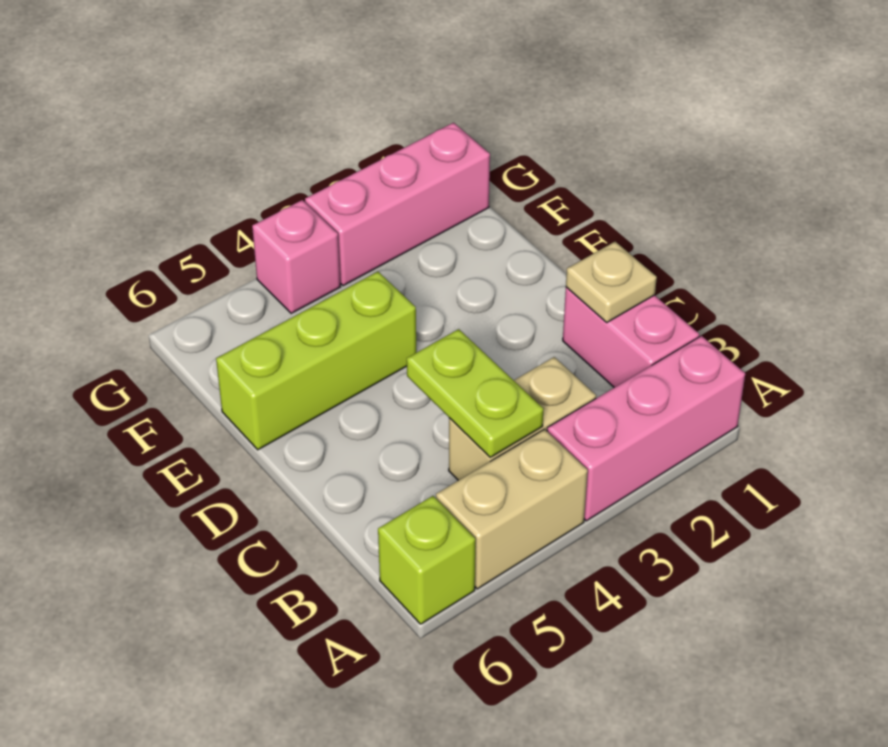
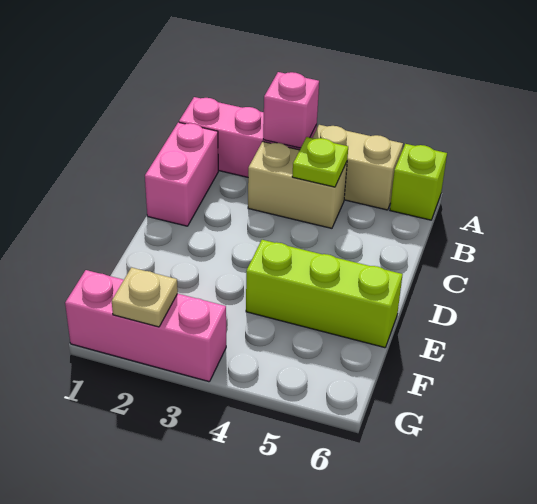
lime plate B4:C4 level 2 -> lime plate B4 level 2
tan plate C1 level 2 -> tan plate G2 level 2
pink brick G4 level 1 -> pink brick A3 level 2

